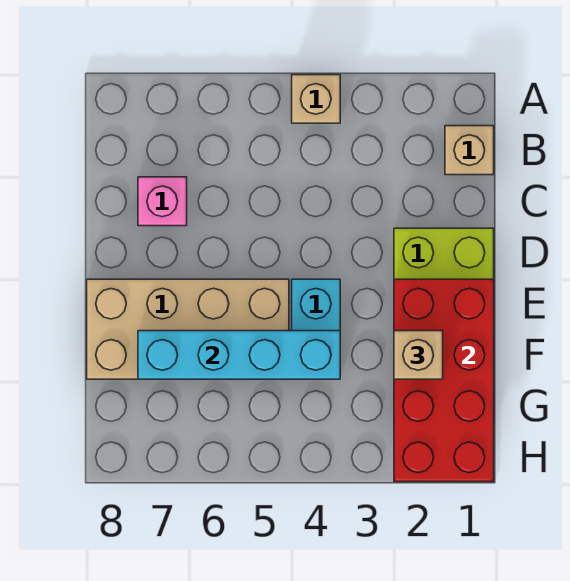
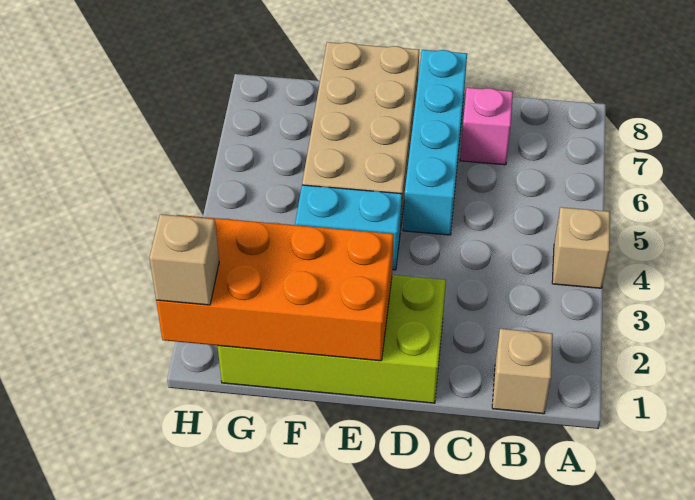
red brick E1:H2 level 2 -> orange brick E1:H2 level 2
tan brick F2 level 3 -> tan brick H1 level 3
cyan brick F4:F7 level 2 -> cyan brick D5:D8 level 1

